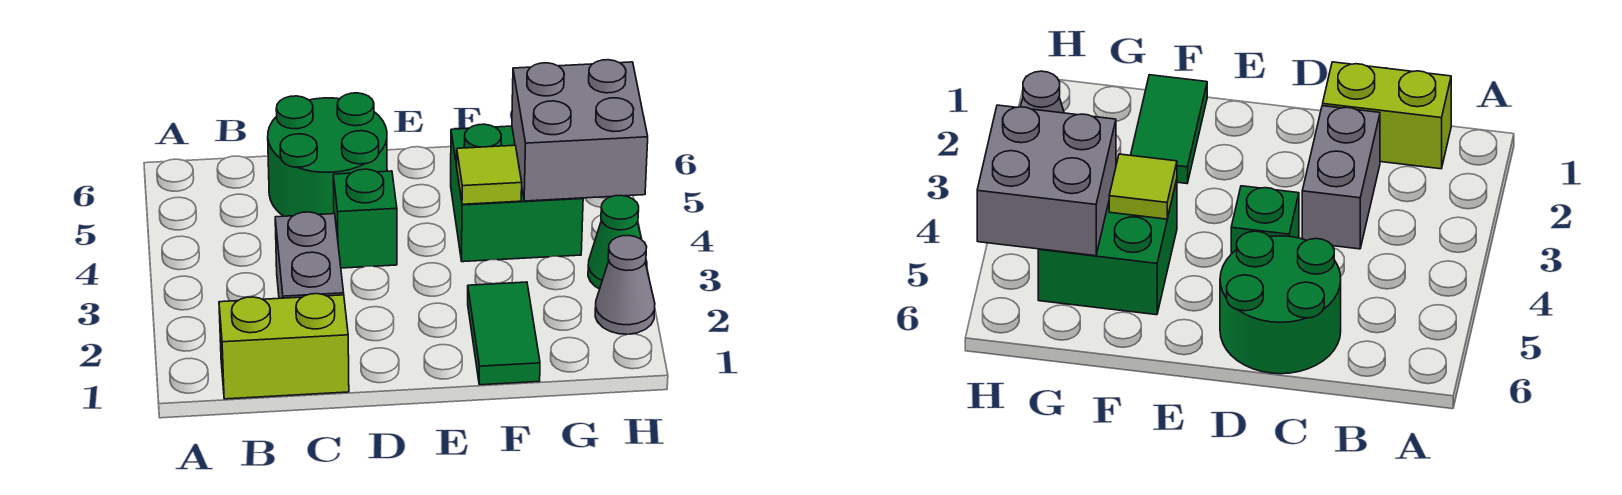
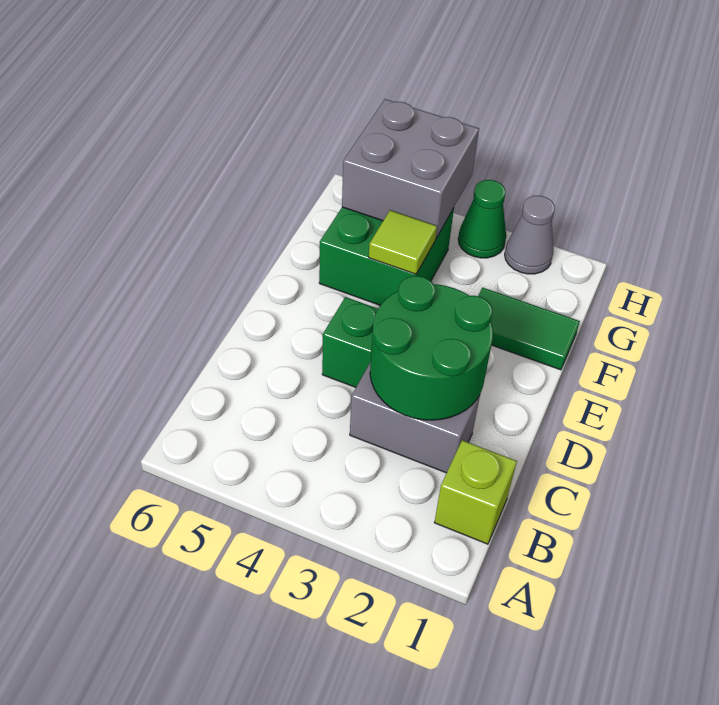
lime brick B1:C1 level 1 -> lime brick B1 level 1
green round brick C5:D6 level 1 -> green round brick C2:D3 level 2

